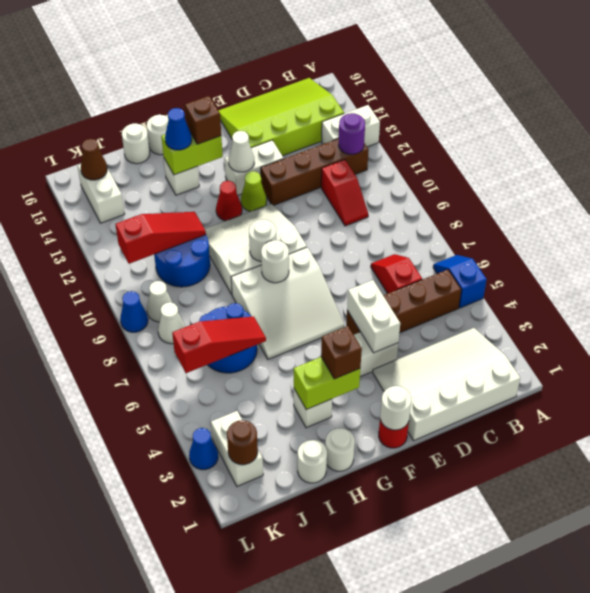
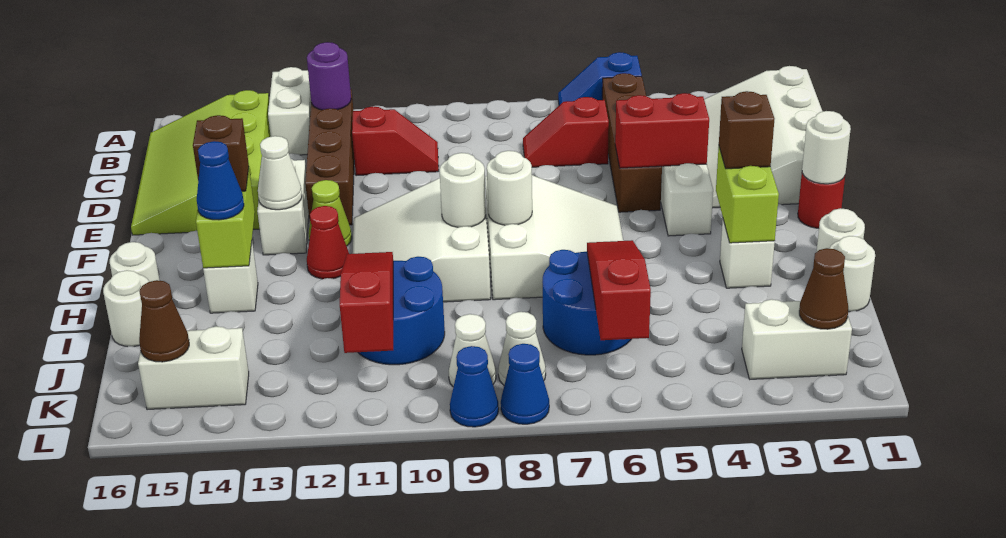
white brick E4:E5 level 2 -> red brick E4:E5 level 2
brown round brick K2 level 2 -> brown cone K2 level 2
blue cone L3 level 1 -> blue cone L8 level 1

